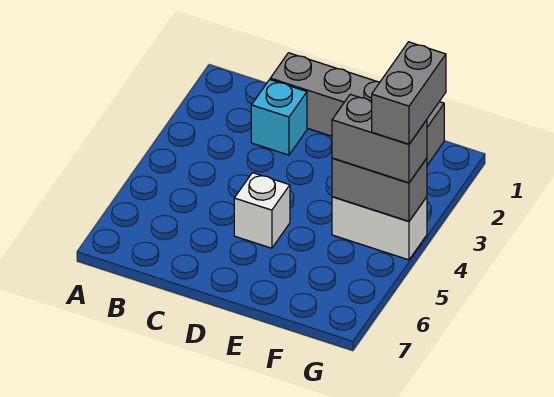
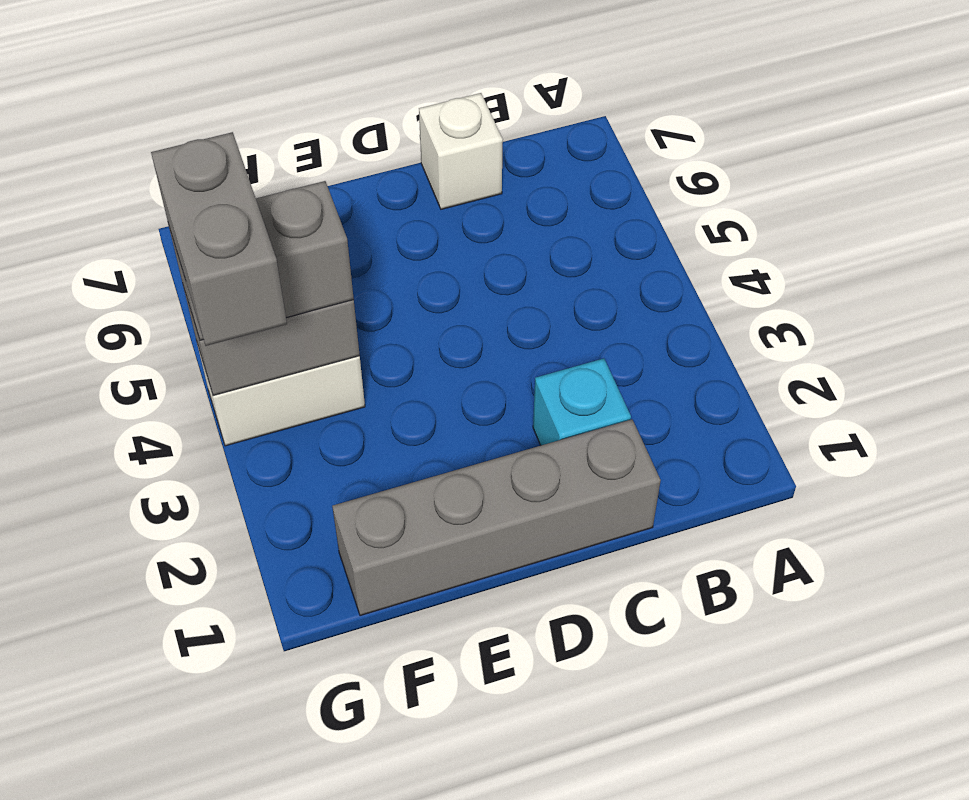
white brick D5 level 1 -> white brick C7 level 1

